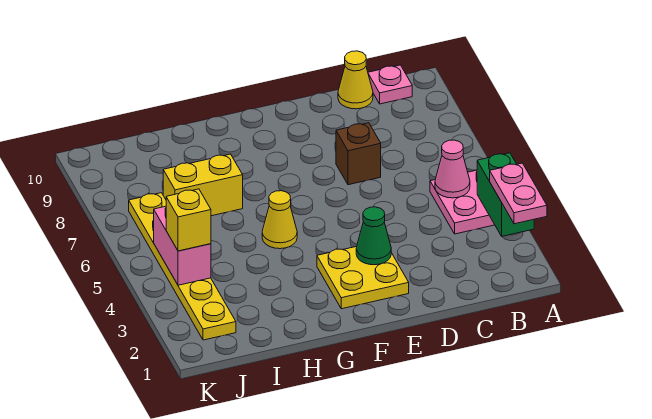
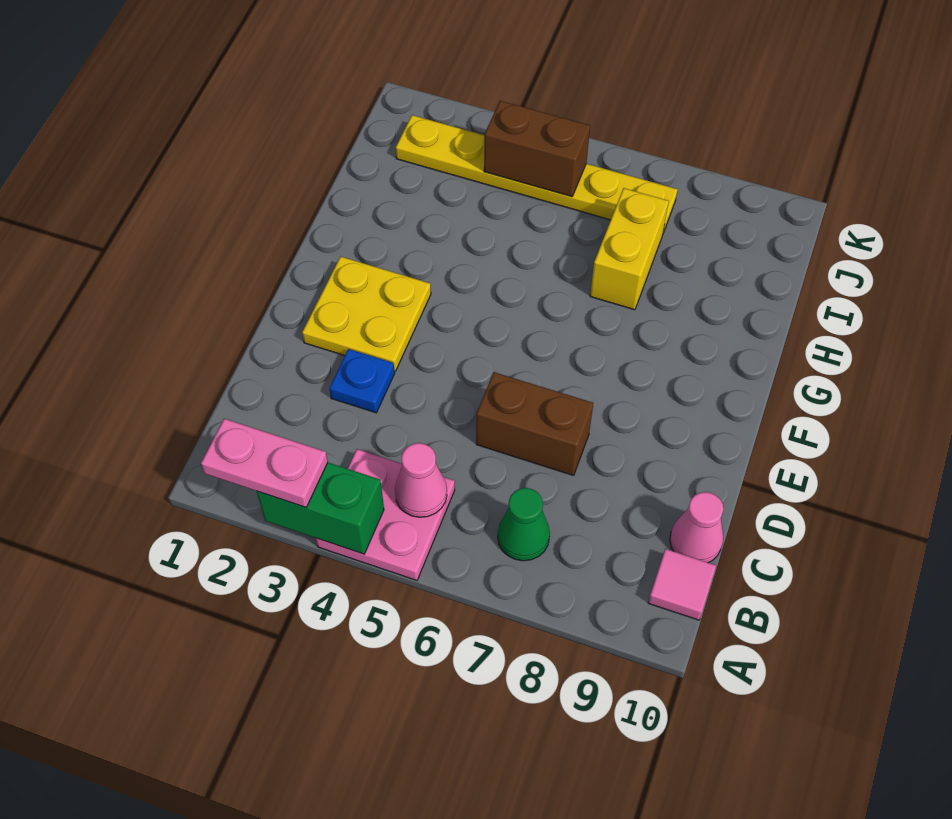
pink plate B10 level 1 -> pink tile B10 level 1
yellow cone C10 level 1 -> pink cone C10 level 1
none -> blue plate D3 level 1
brown brick D7 level 1 -> brown brick D6:D7 level 1
green cone E3 level 2 -> green cone B7 level 1
yellow cone G5 level 1 -> none
pink brick J4:J5 level 2 -> brown brick J4:J5 level 2
yellow brick J4 level 3 -> none

